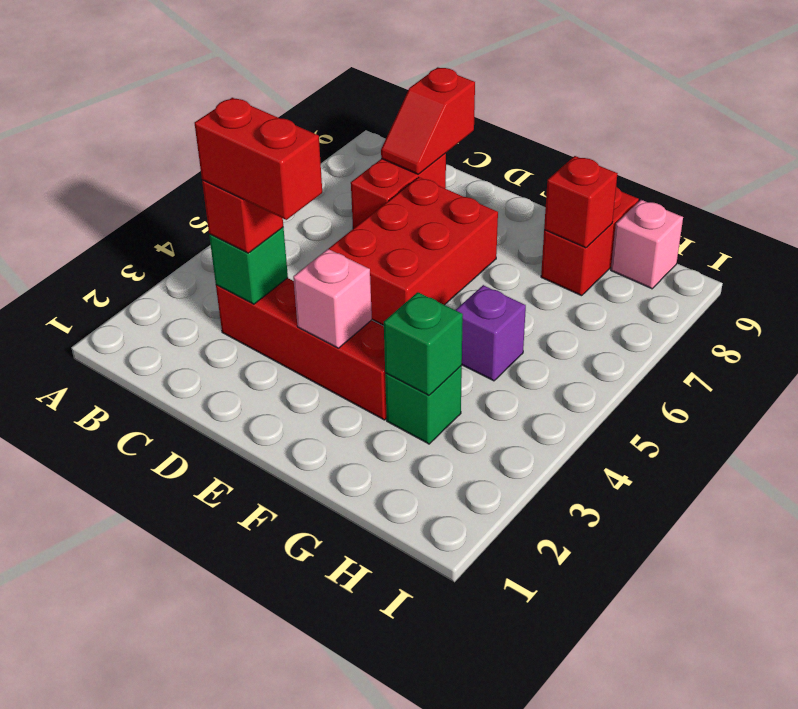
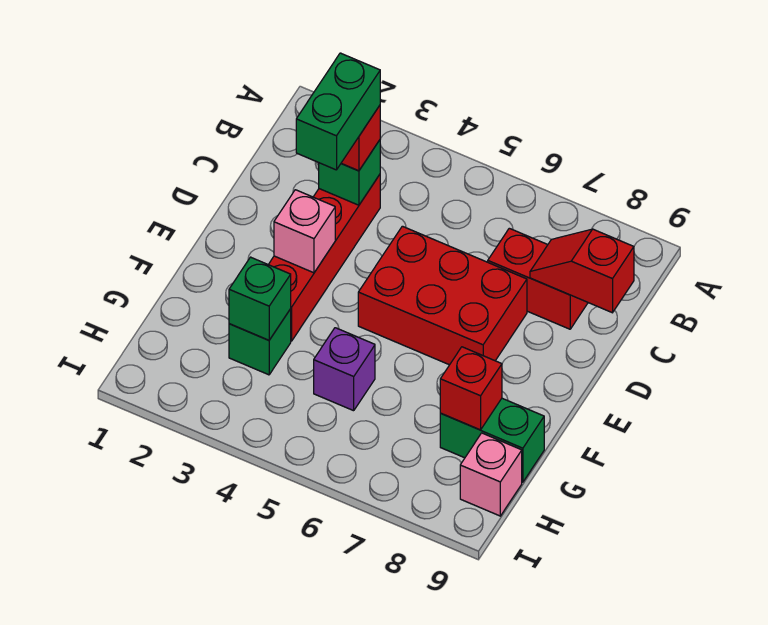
red brick C3:D3 level 4 -> green brick C3:D3 level 4
red brick G8:G9 level 1 -> green brick G8:G9 level 1

